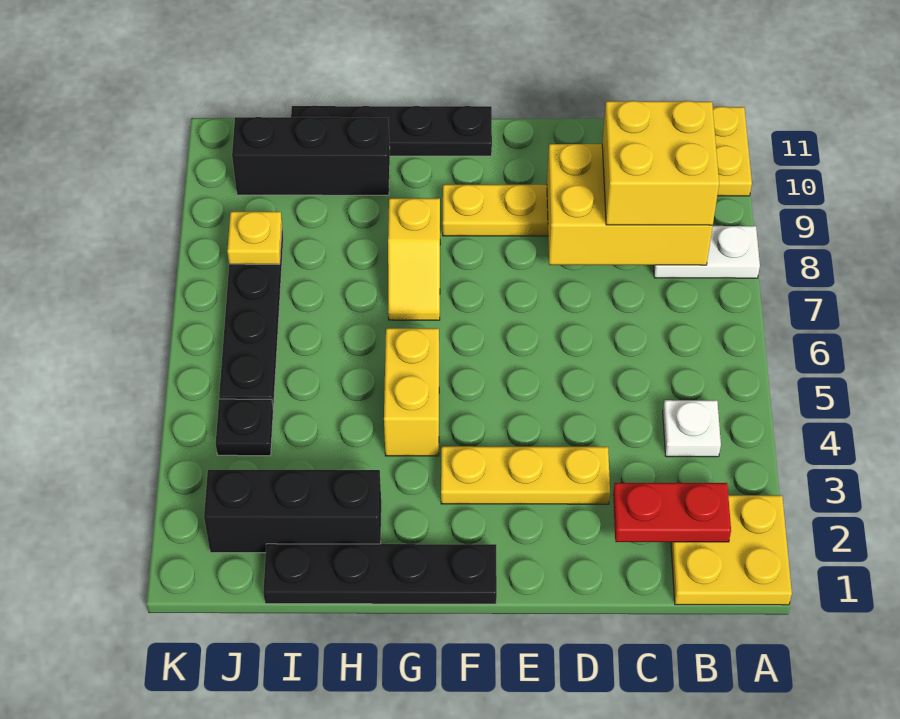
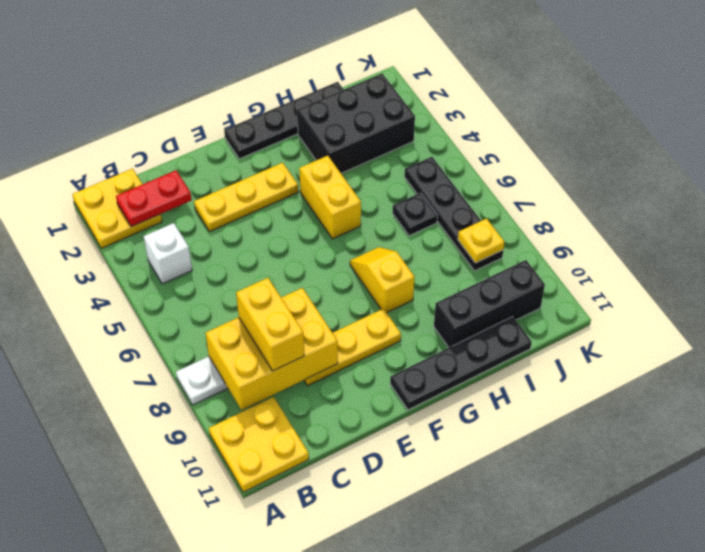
white plate B4 level 1 -> white brick B4 level 1
yellow brick B8:C9 level 3 -> yellow brick C8:C9 level 3
black brick H2:J2 level 1 -> black brick H2:J3 level 1
black plate J4 level 1 -> black plate I6 level 1

